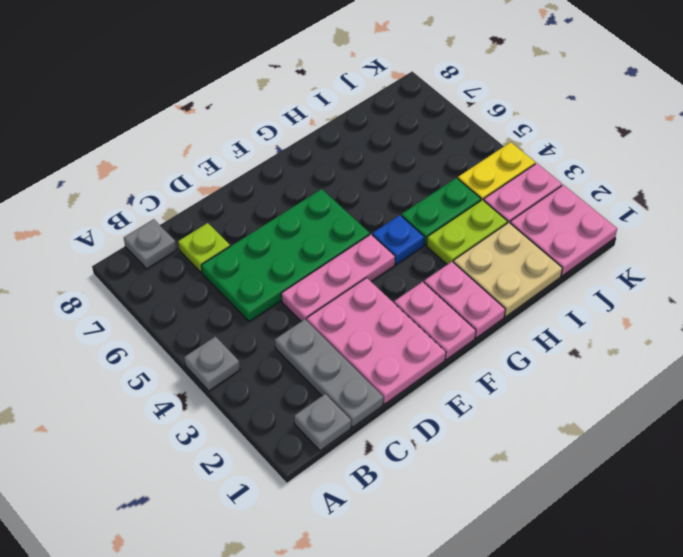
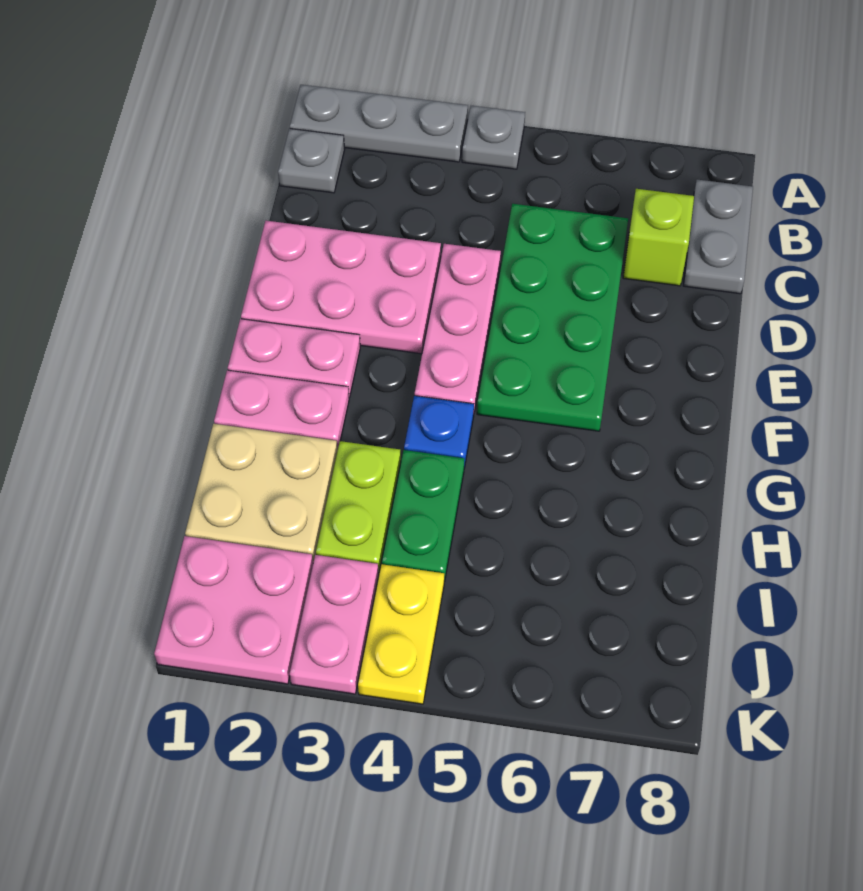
grey plate B8 level 1 -> grey plate B8:C8 level 1
grey plate C1:C3 level 1 -> grey plate A1:A3 level 1
lime plate C7 level 1 -> lime brick C7 level 1

